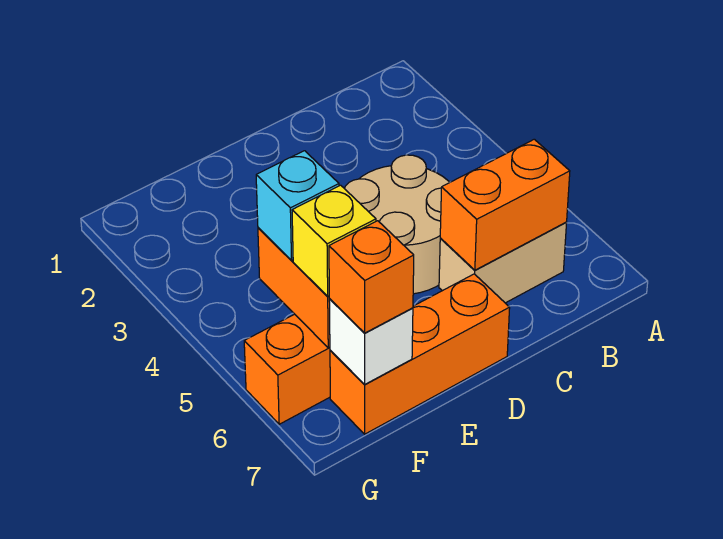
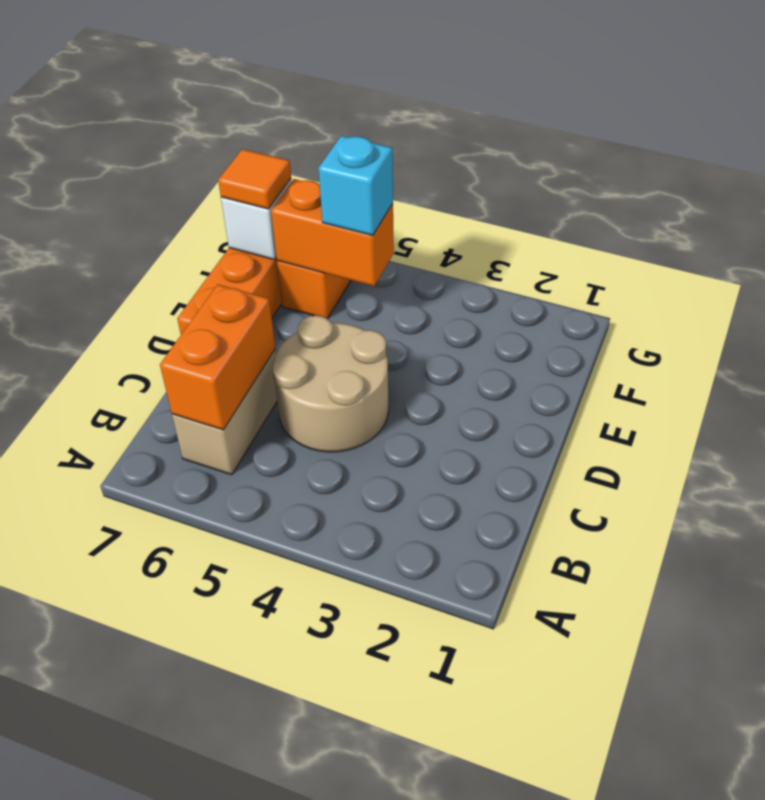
yellow brick F6 level 3 -> none
orange brick F7 level 3 -> orange tile F7 level 3

